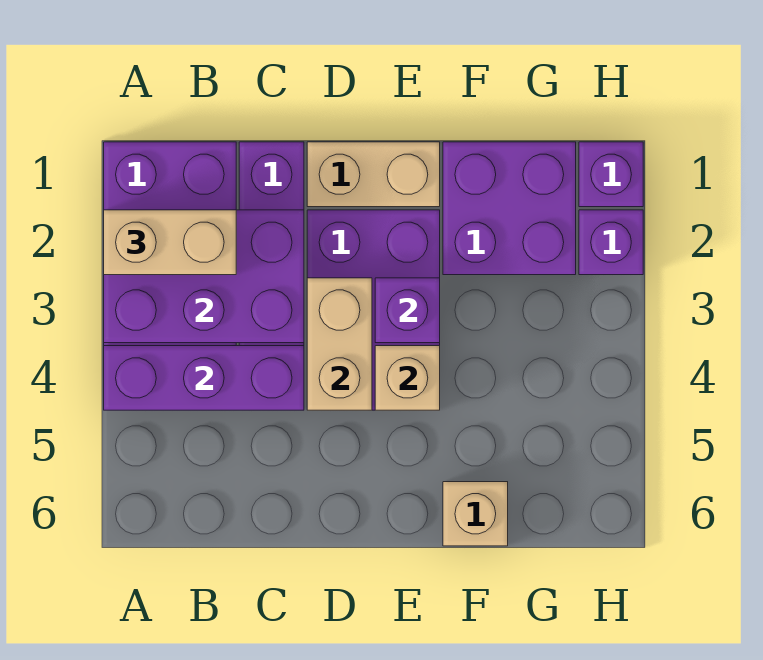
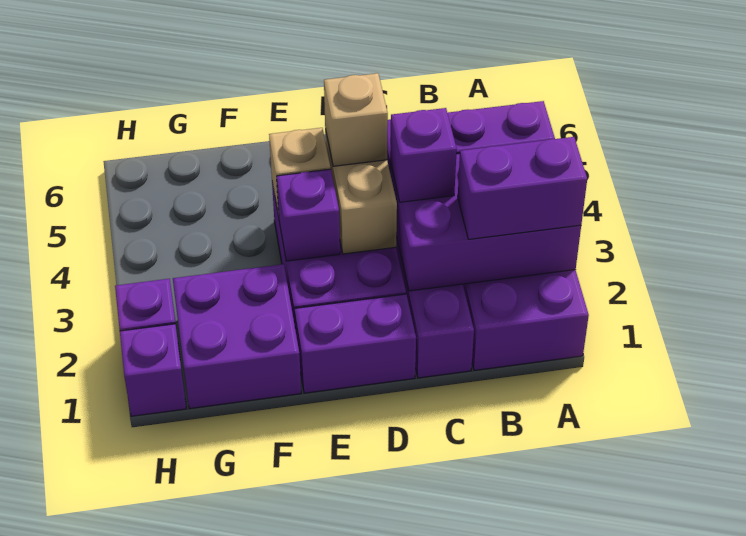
tan brick A2:B2 level 3 -> purple brick A2:B2 level 3
none -> purple brick C3 level 3
tan brick D1:E1 level 1 -> purple brick D1:E1 level 1
tan brick F6 level 1 -> tan brick D4 level 3

